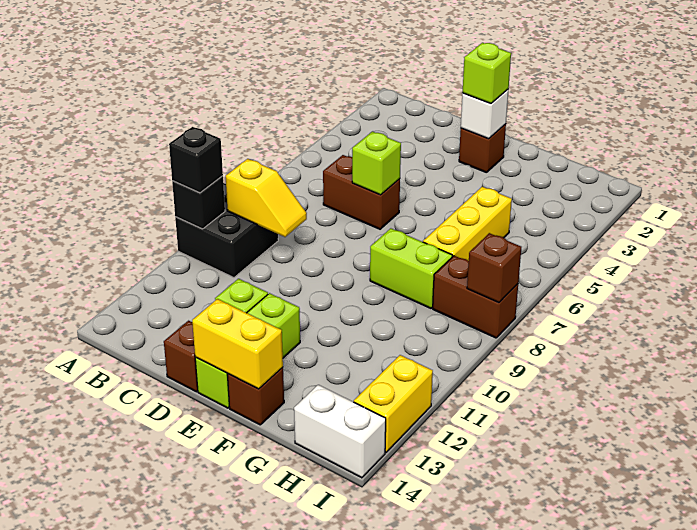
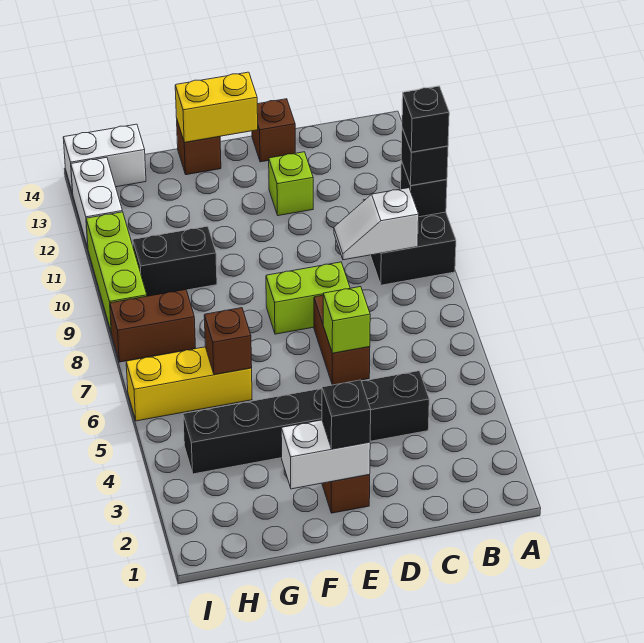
none -> black brick A10 level 4
yellow slope B9:C9 level 2 top B -> white slope B9:C9 level 2 top B
none -> black brick C4:H4 level 1
brown brick C6:D6 level 1 -> brown brick D6:D7 level 1
white brick E2 level 2 -> white brick E2:F2 level 2
lime brick E2 level 3 -> black brick E2 level 3
lime brick E12:E14 level 1 -> lime brick I9:I11 level 1
lime brick F8:G8 level 1 -> lime brick D8:E8 level 1
yellow brick G5:G7 level 1 -> yellow brick G6:I6 level 1
none -> black brick G10:H10 level 1
brown brick I8 level 2 -> brown brick G6 level 2
yellow brick I12:I13 level 1 -> white brick I12:I13 level 1

